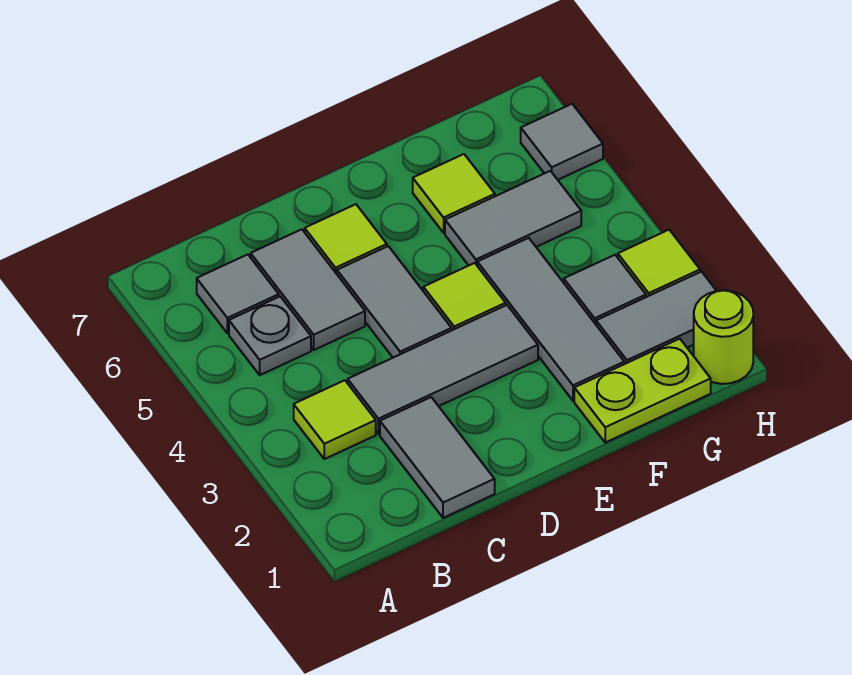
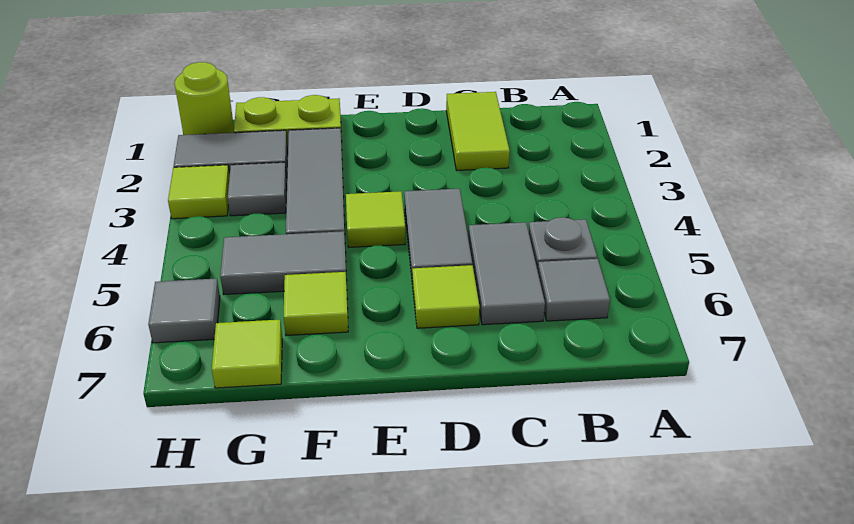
lime tile B3 level 1 -> lime tile G7 level 1
grey tile C1:C2 level 1 -> lime tile C1:C2 level 1
grey tile C3:E3 level 1 -> none

